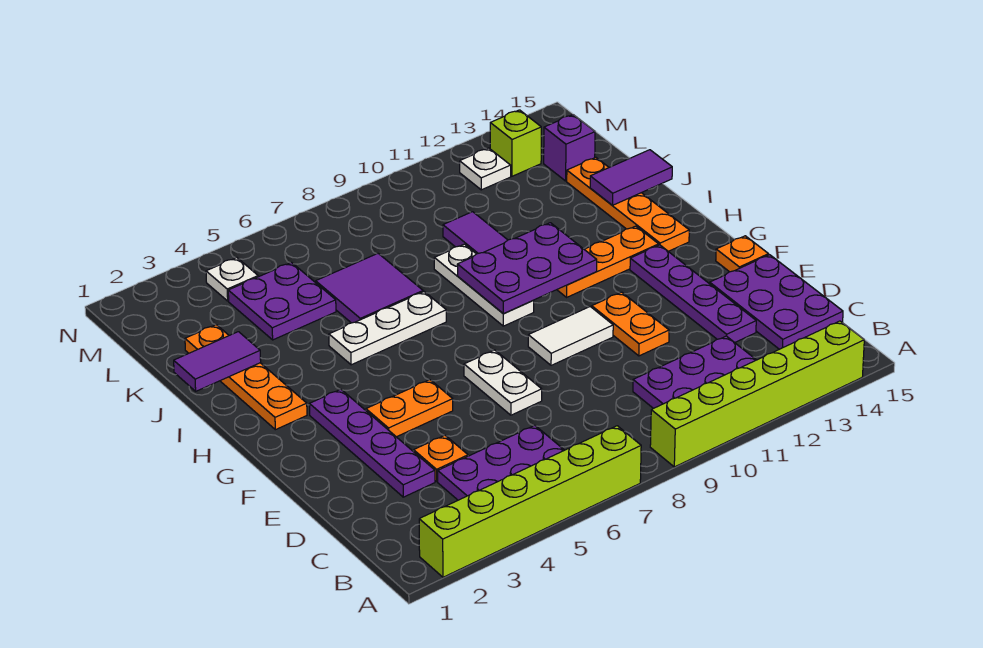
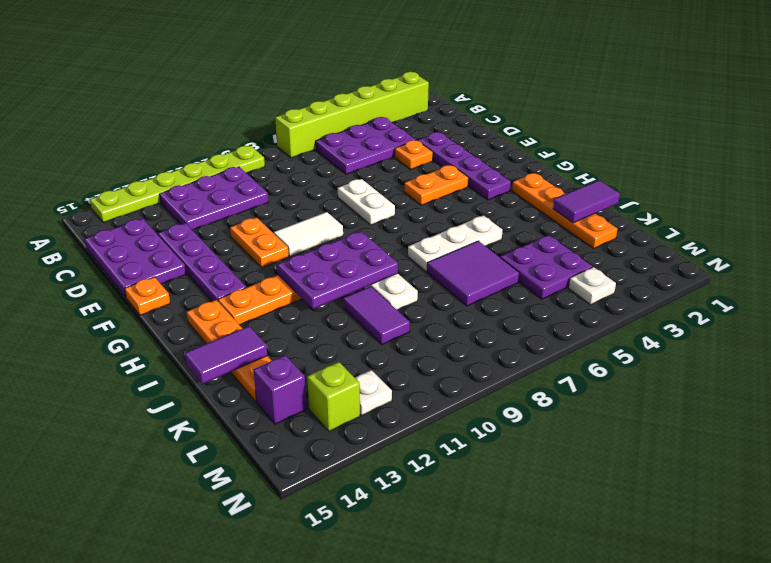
lime brick A9:A14 level 1 -> lime plate A9:A14 level 1

